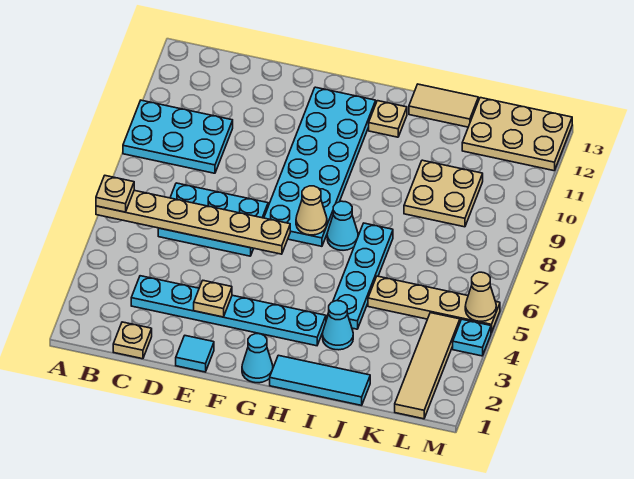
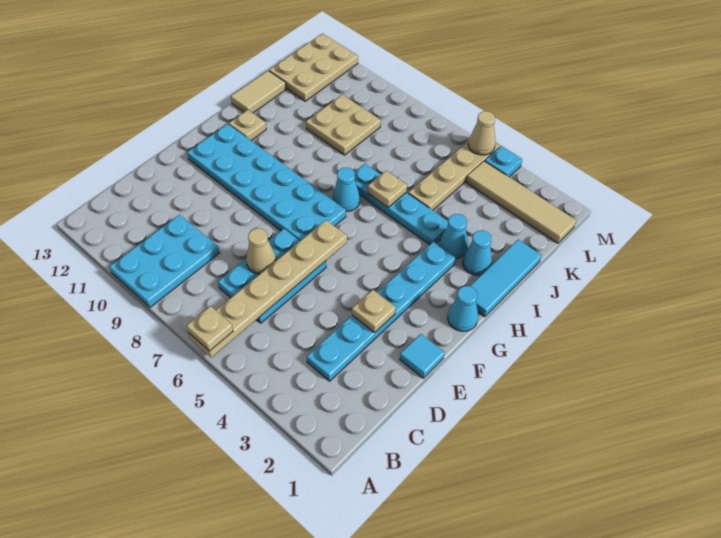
tan plate C1 level 1 -> tan plate I6 level 2
tan cone G7 level 2 -> tan cone D7 level 2
none -> cyan cone I2 level 1

